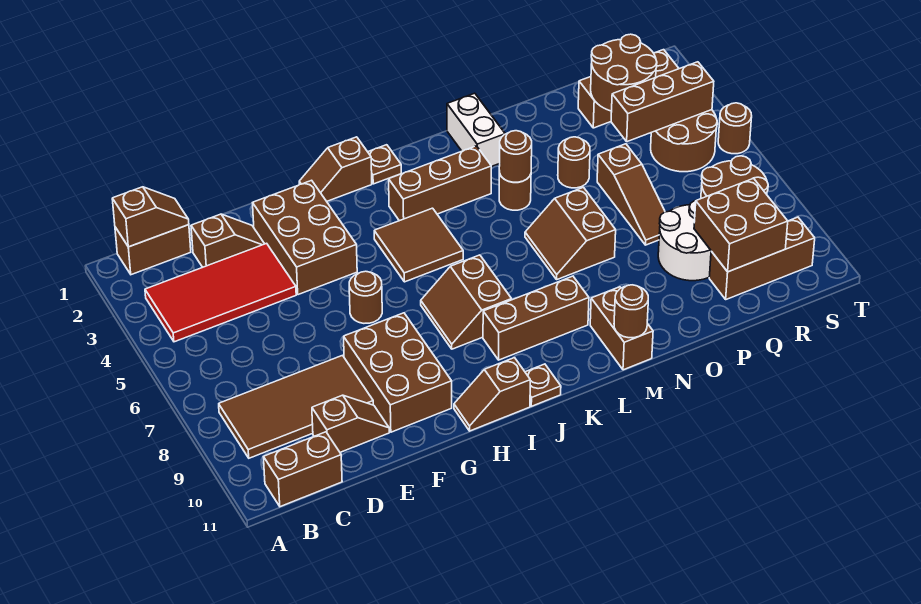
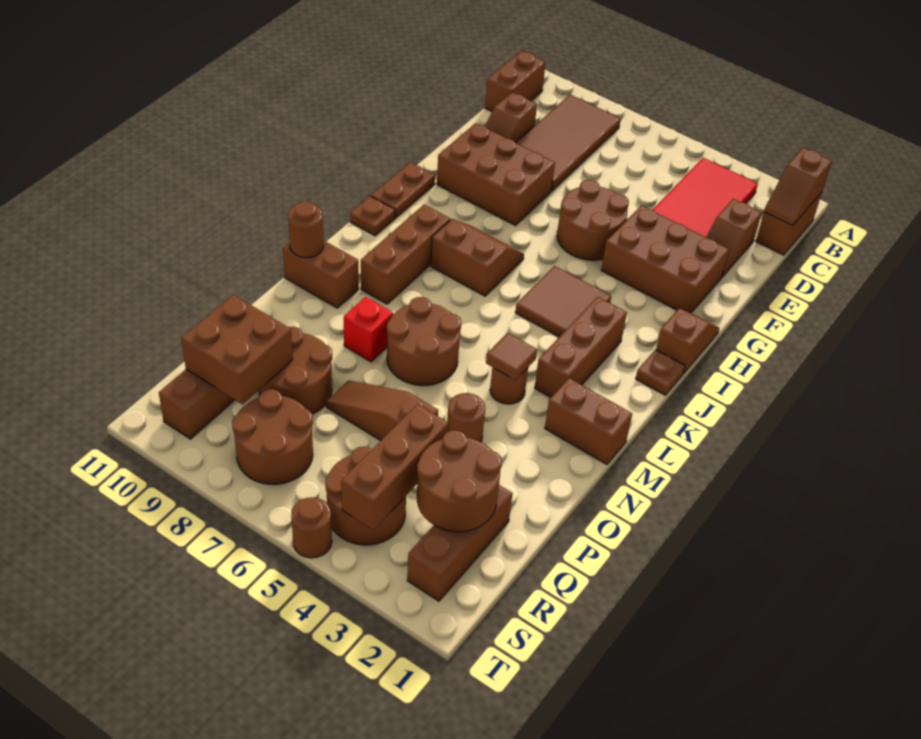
brown round brick G6 level 1 -> brown round brick F5:G6 level 1
brown slope H11:I11 level 1 top I -> brown plate H11:I11 level 1
white brick M1:M2 level 1 -> brown brick M1:M2 level 1
brown round brick M4 level 2 -> brown tile M4 level 2
brown slope M6:N7 level 1 top N -> brown round brick M6:N7 level 1
none -> red brick N8 level 1
white round brick P8:Q9 level 1 -> brown round brick P8:Q9 level 1

